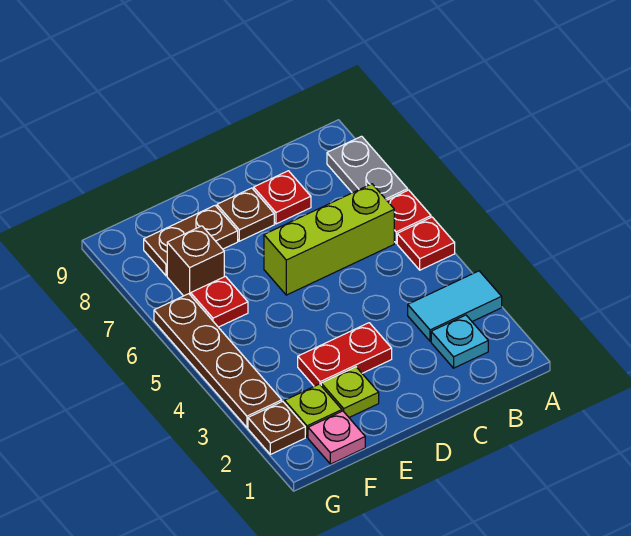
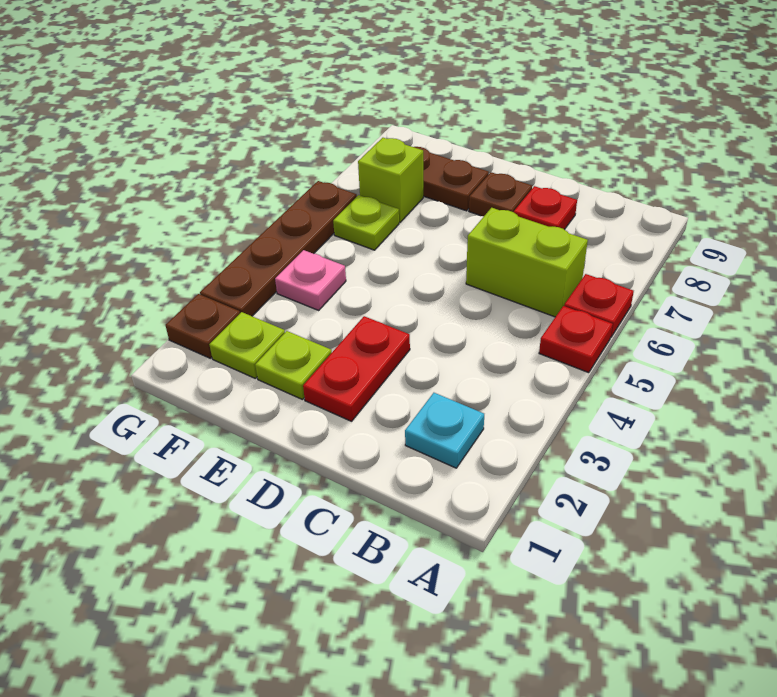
cyan tile A3:B3 level 1 -> none
grey plate A7:A8 level 1 -> none
lime brick B6:D6 level 1 -> lime brick B6:C6 level 1
red plate D3:E3 level 1 -> red plate D2:D3 level 1
pink plate F1 level 1 -> pink plate F4 level 1
red plate F6 level 1 -> lime plate F6 level 1
brown brick F7 level 1 -> lime brick F7 level 1

